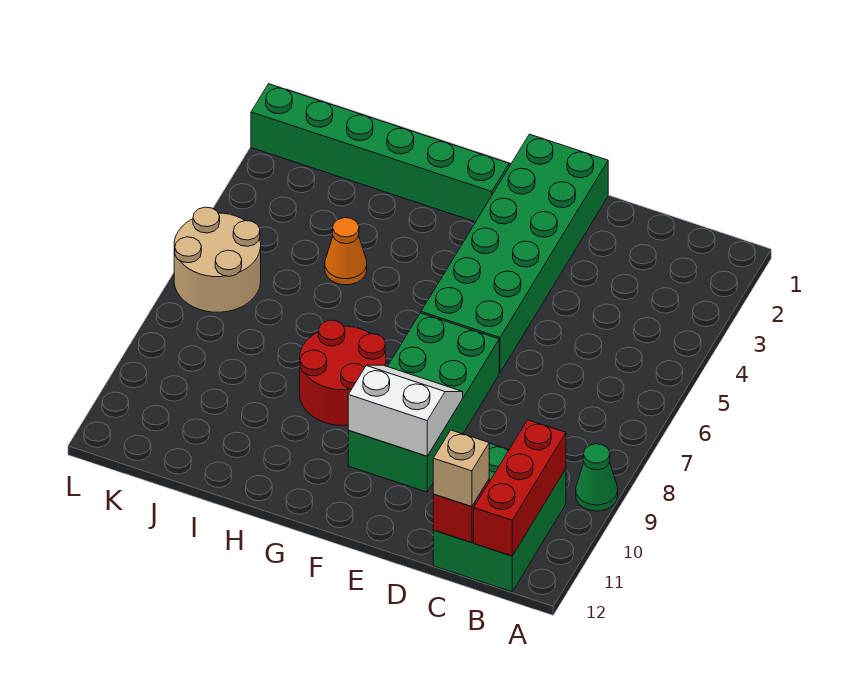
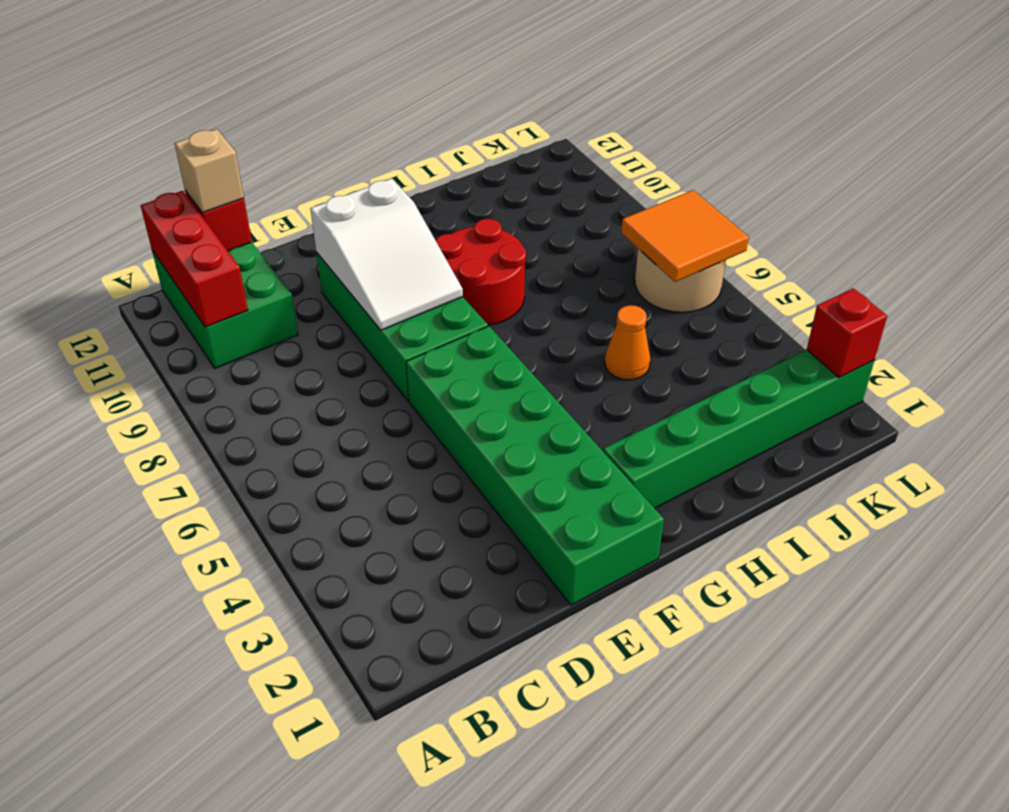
green cone A9 level 1 -> none
white slope E9:F10 level 2 top 10 -> white slope E8:F10 level 2 top 10
none -> orange tile K6:L7 level 2
none -> red brick L2 level 2

